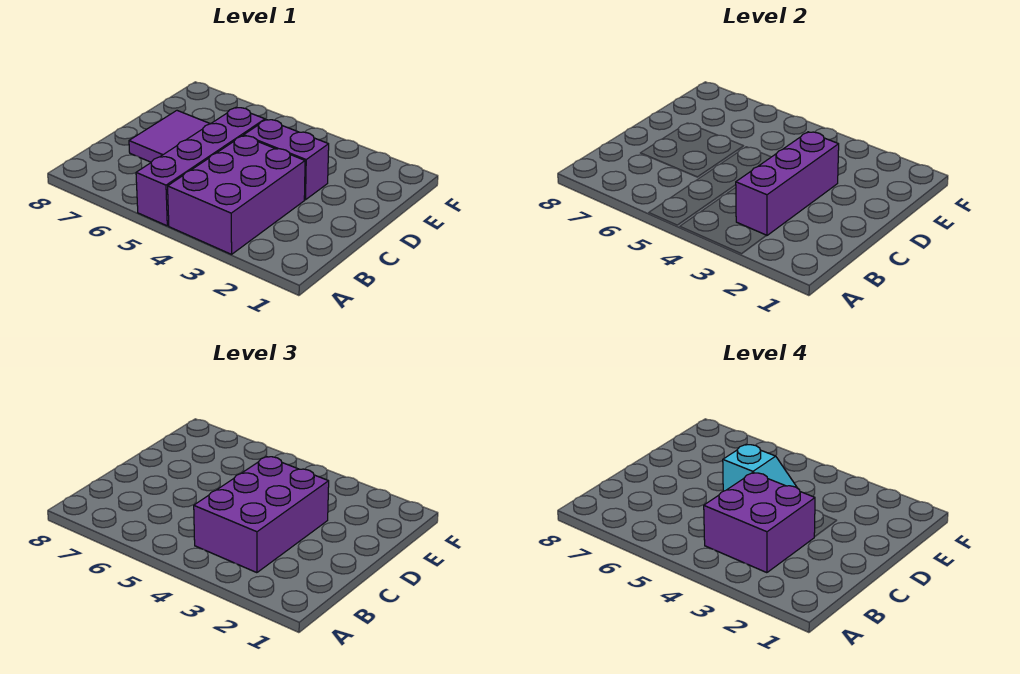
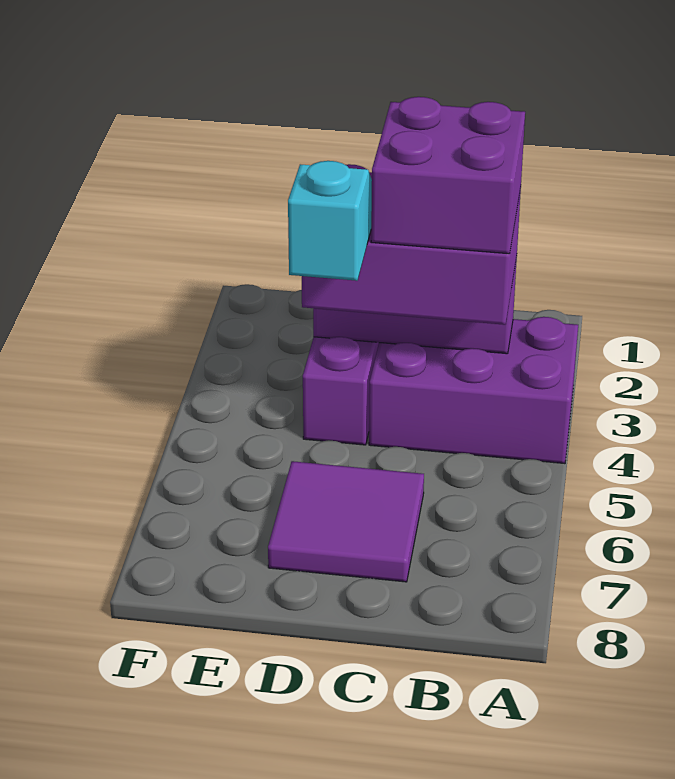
purple brick A5:D5 level 1 -> none

